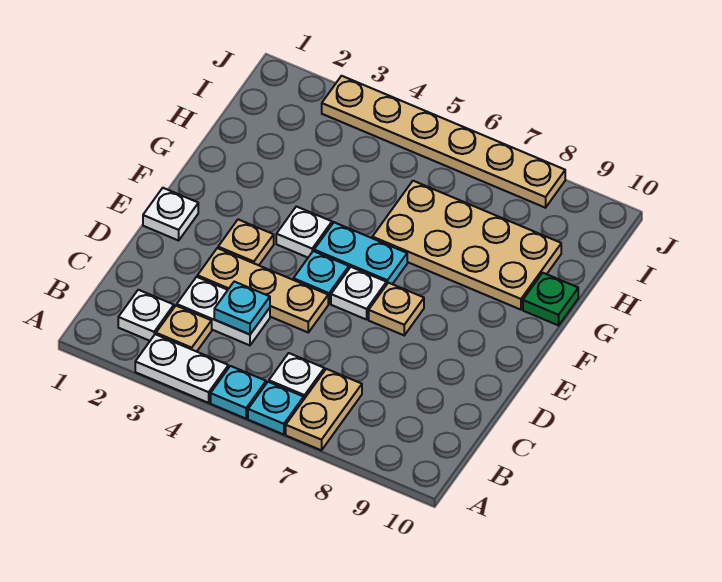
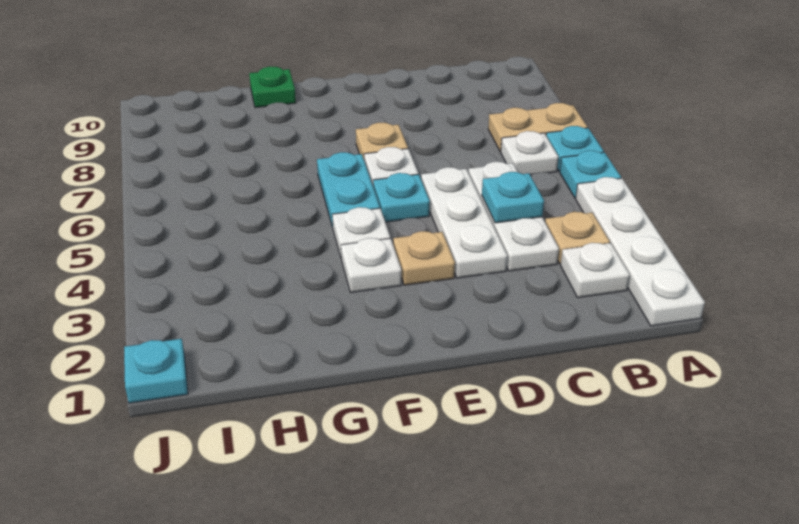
white plate A3:A4 level 1 -> white plate A1:A4 level 1
white plate C3:C4 level 1 -> white plate C3:C5 level 1
tan plate D3:D5 level 1 -> white plate D3:D5 level 1
white plate E1 level 1 -> white plate F3 level 1
tan plate G6:H9 level 1 -> none
none -> cyan plate J1 level 1
tan plate J3:J8 level 1 -> none

